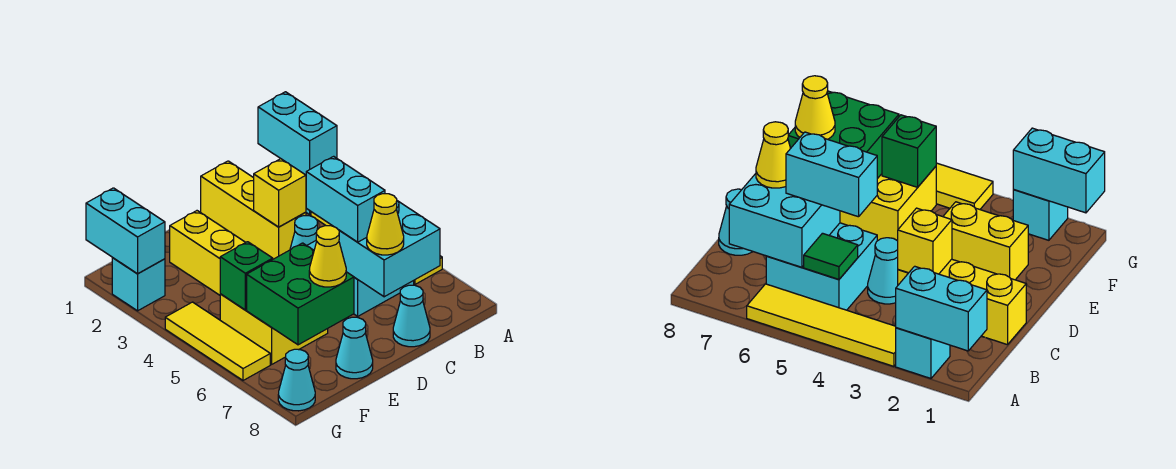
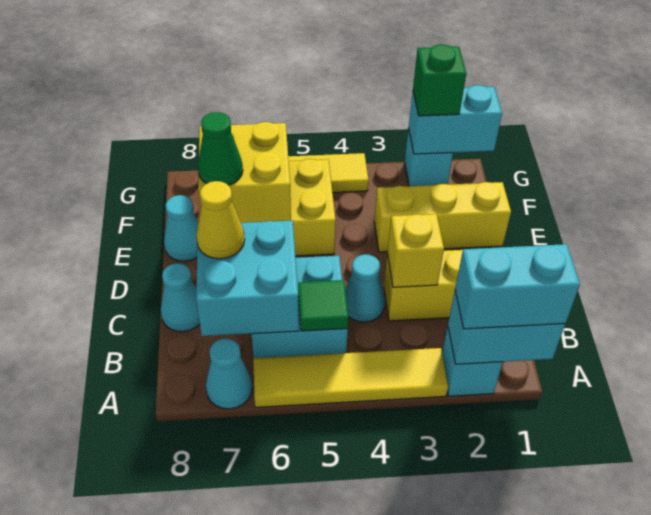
cyan brick C5:C6 level 3 -> cyan brick A1:A2 level 3
yellow brick E2:E3 level 1 -> yellow brick E1:E3 level 1
green brick E6:F7 level 2 -> yellow brick E6:F7 level 2
yellow cone E7 level 3 -> green cone E7 level 3
green brick F5 level 2 -> green brick G2 level 3
cyan cone G8 level 1 -> cyan cone A7 level 1

